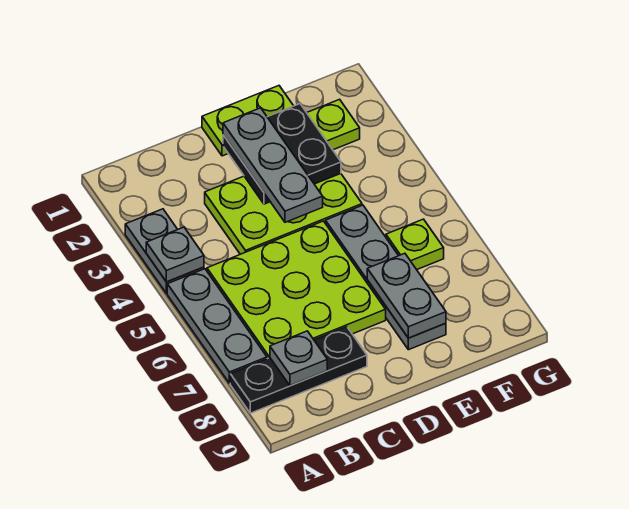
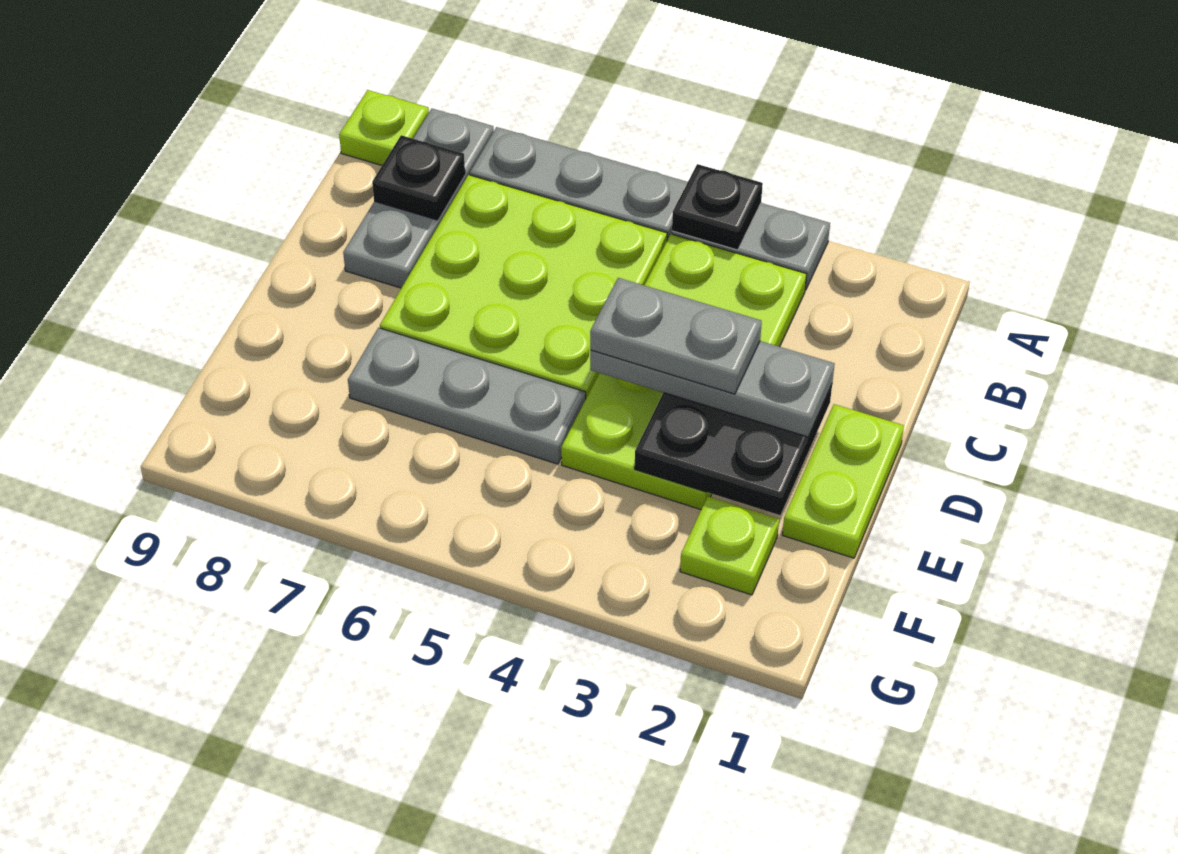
grey plate A4 level 2 -> black plate A4 level 2
black plate A8:C8 level 1 -> grey plate A8:C8 level 1
grey plate B8 level 2 -> black plate B8 level 2
lime plate C3:E4 level 1 -> lime plate B3:E4 level 1
grey plate E5:E8 level 1 -> grey plate E5:E7 level 1
grey plate E7:E8 level 2 -> grey plate D3:D4 level 4
lime plate F6 level 1 -> lime plate A9 level 1

